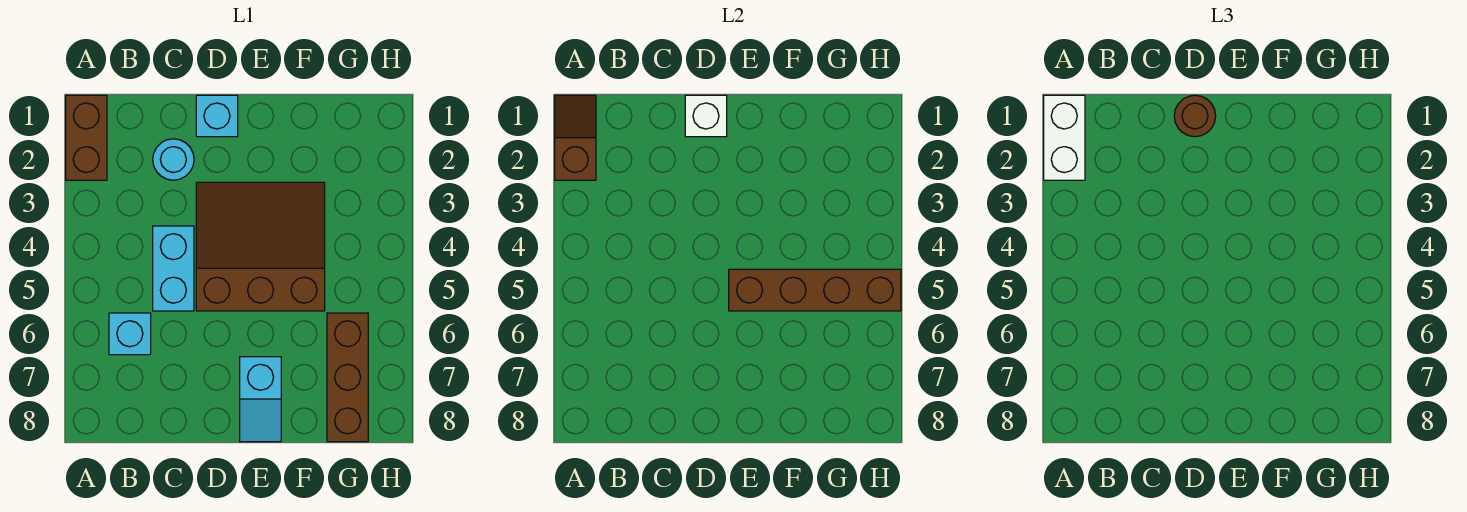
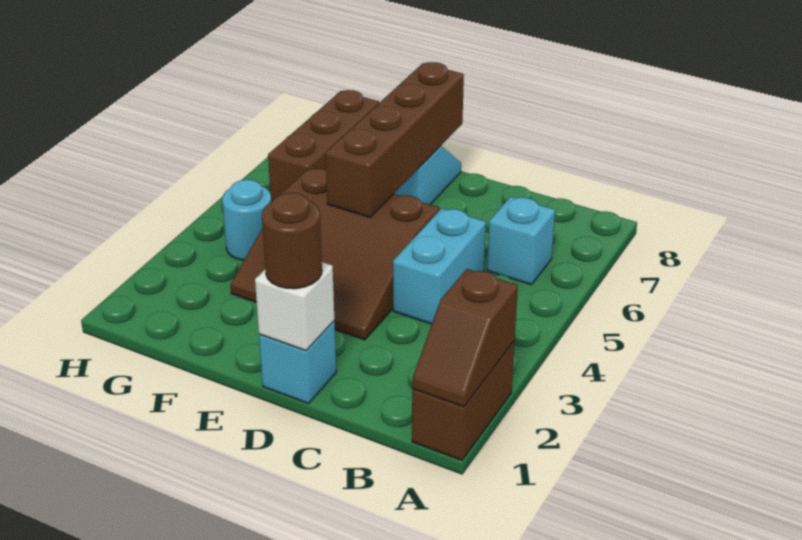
white brick A1:A2 level 3 -> none
cyan round brick C2 level 1 -> cyan round brick G4 level 1
brown brick E5:H5 level 2 -> brown brick E5:E8 level 2

